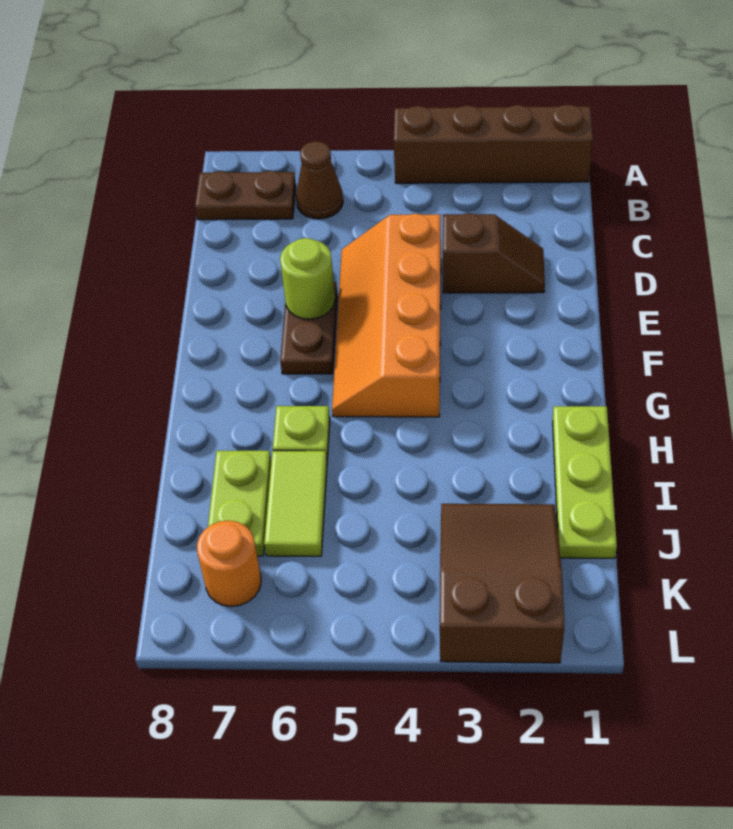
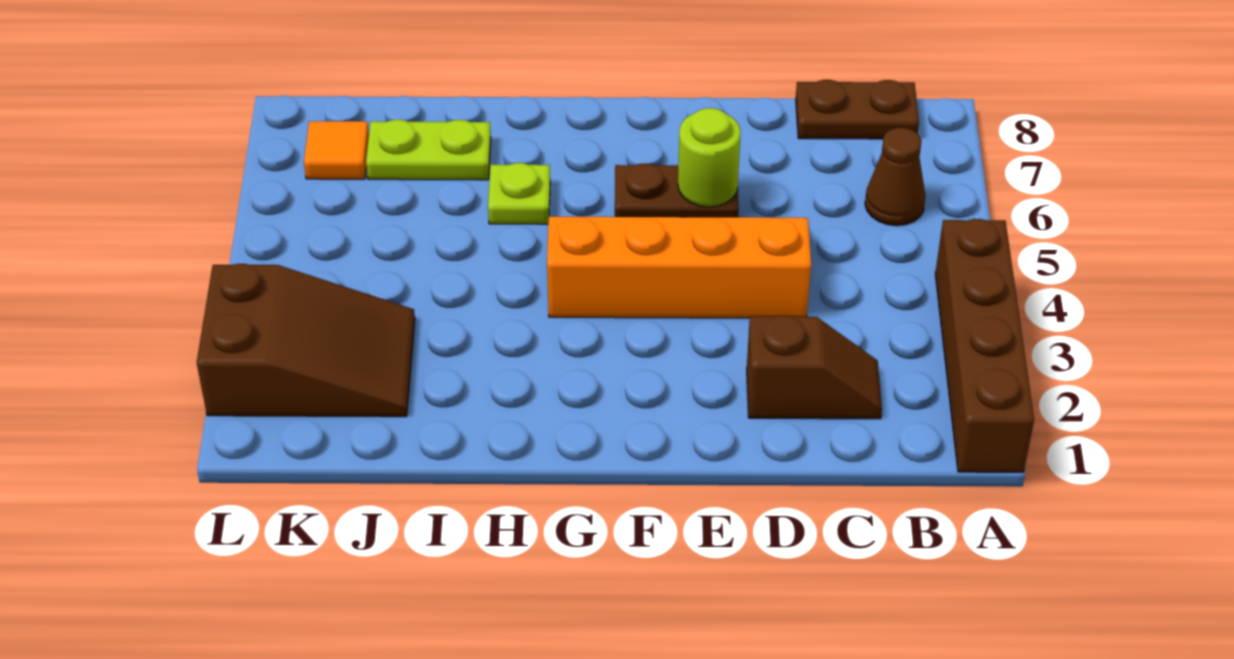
brown plate B7:B8 level 1 -> brown plate B8:C8 level 1
brown slope D2:D3 level 1 top 3 -> brown slope C2:D2 level 1 top D
lime plate H1:J1 level 1 -> none
lime tile I6:J6 level 1 -> none
orange round brick K7 level 1 -> orange tile K7 level 1

